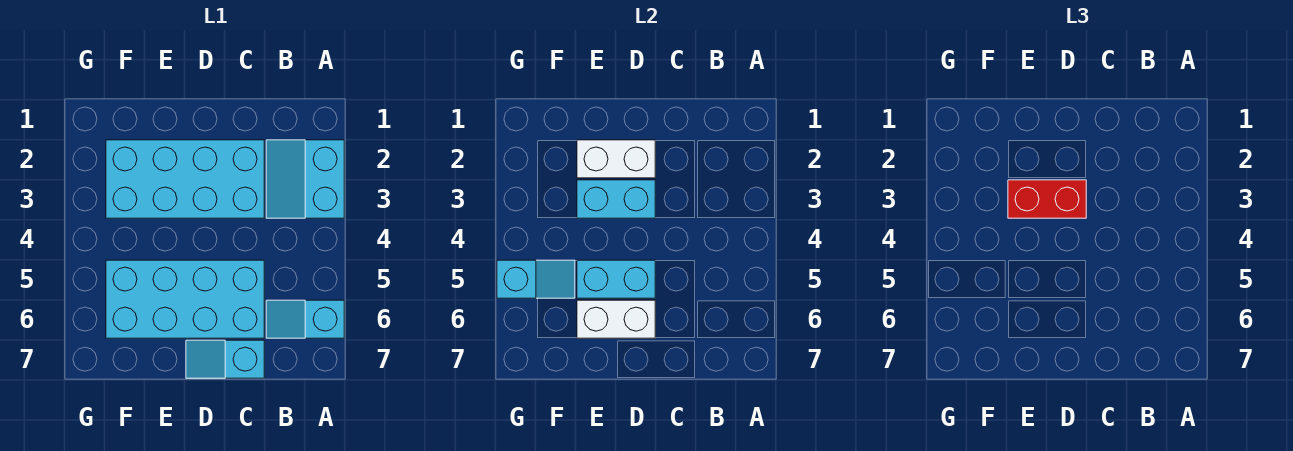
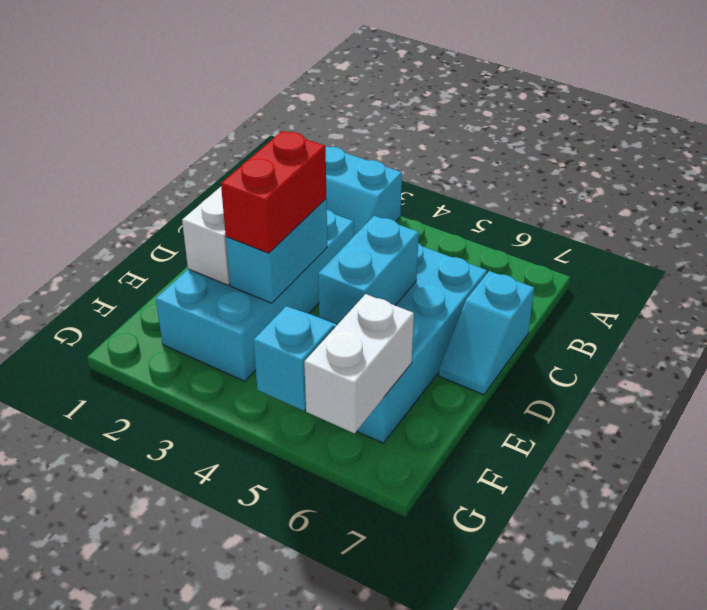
cyan slope A6:B6 level 1 top A -> none
white brick D6:E6 level 2 -> white brick F6:G6 level 2

